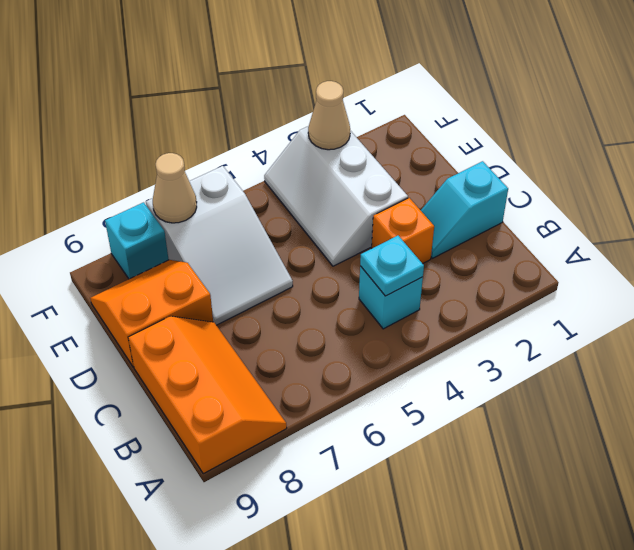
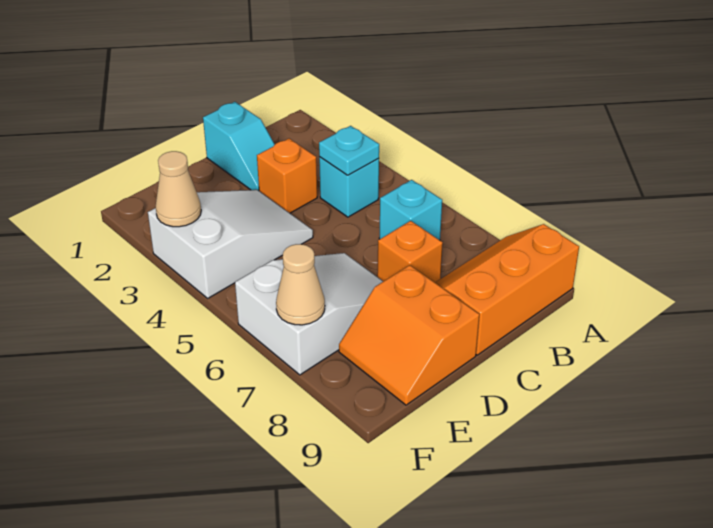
none -> orange brick C7 level 1
white slope D3:F4 level 1 top 3 -> white slope D3:F4 level 1 top F
cyan brick F8 level 1 -> cyan brick B6 level 1

